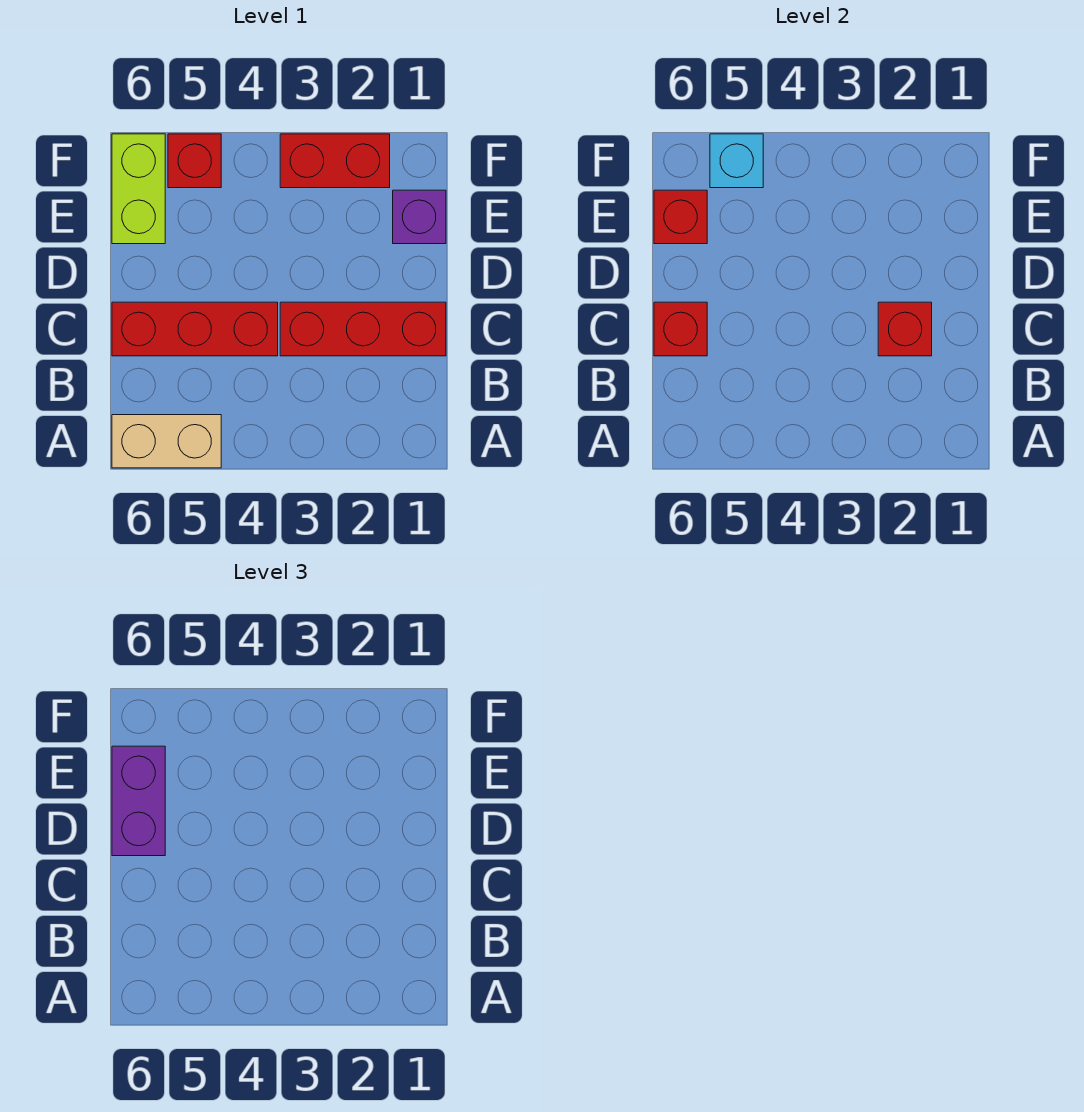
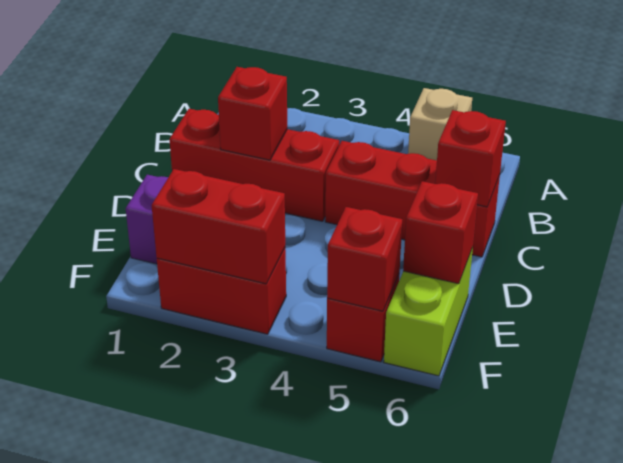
tan brick A5:A6 level 1 -> tan brick A5 level 1
purple brick D6:E6 level 3 -> none
none -> red brick F2:F3 level 2
cyan brick F5 level 2 -> red brick F5 level 2

